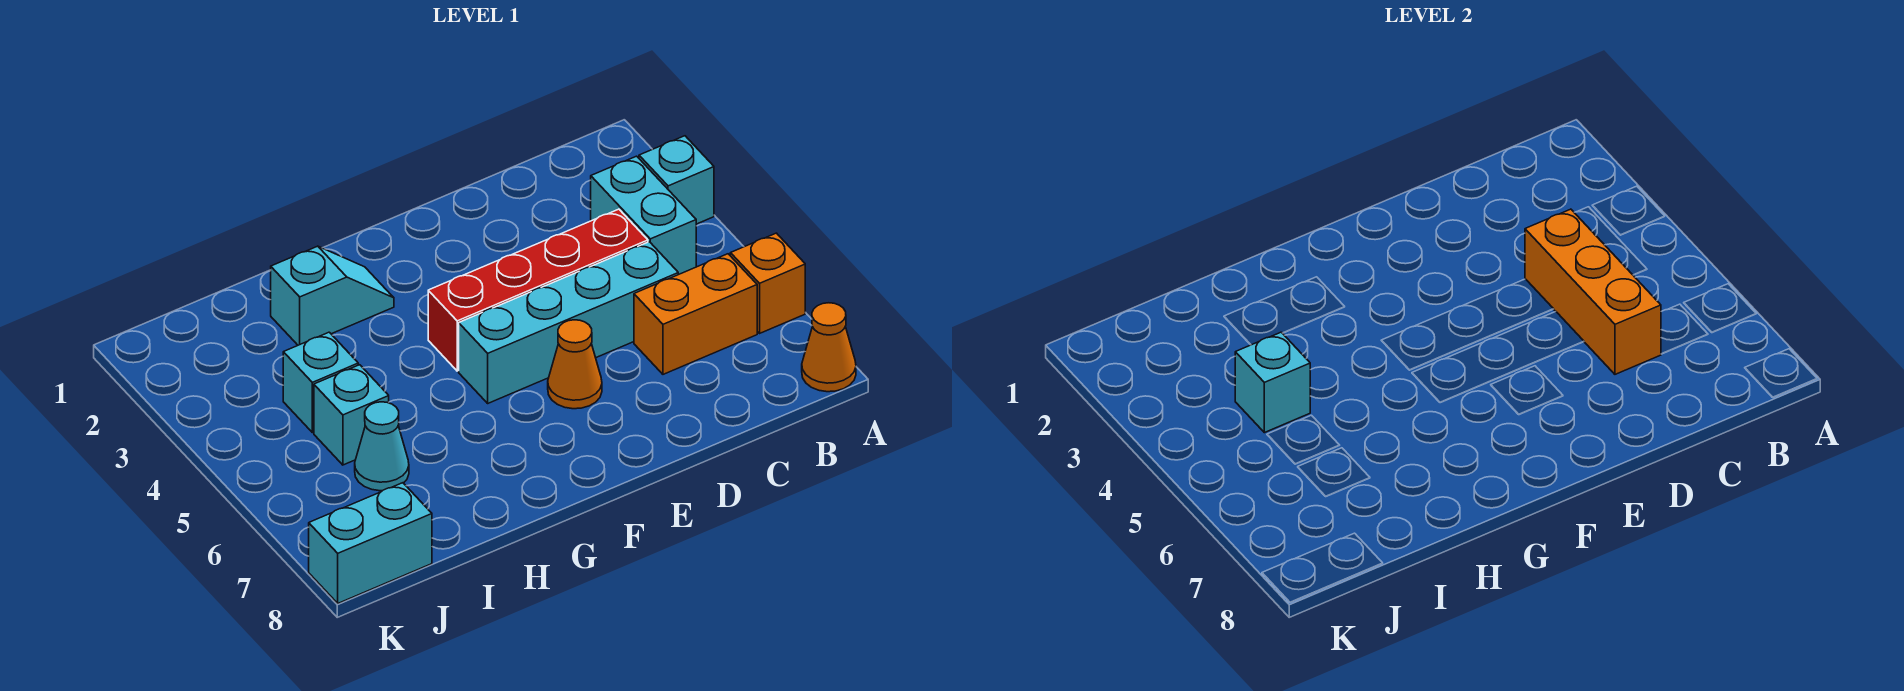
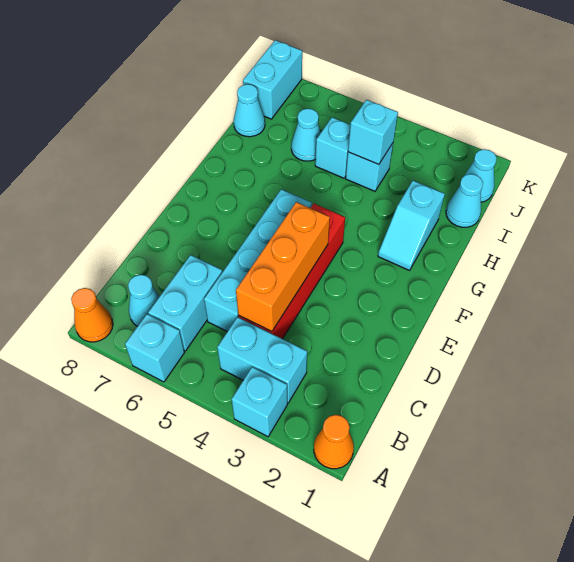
orange brick A6 level 1 -> cyan brick A6 level 1
orange brick B6:C6 level 1 -> cyan brick B6:C6 level 1
none -> cyan cone B7 level 1
orange brick C4:C6 level 2 -> orange brick C4:E4 level 2
orange cone E6 level 1 -> orange cone A1 level 1
none -> cyan cone I1 level 1
none -> cyan cone I8 level 1
none -> cyan cone J1 level 1

